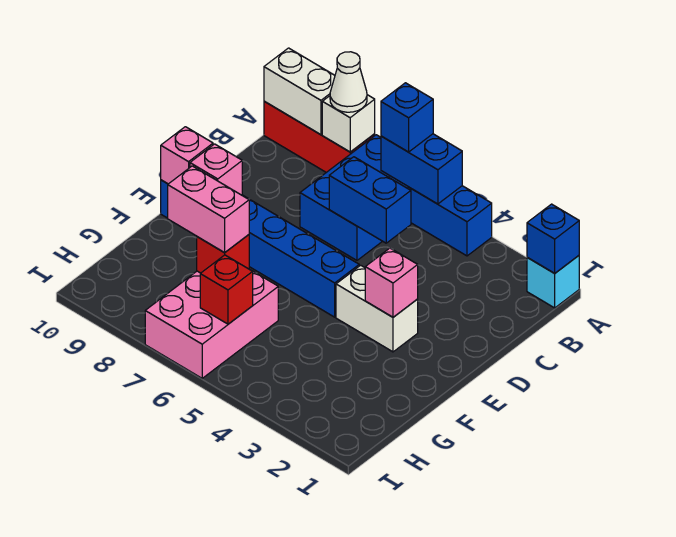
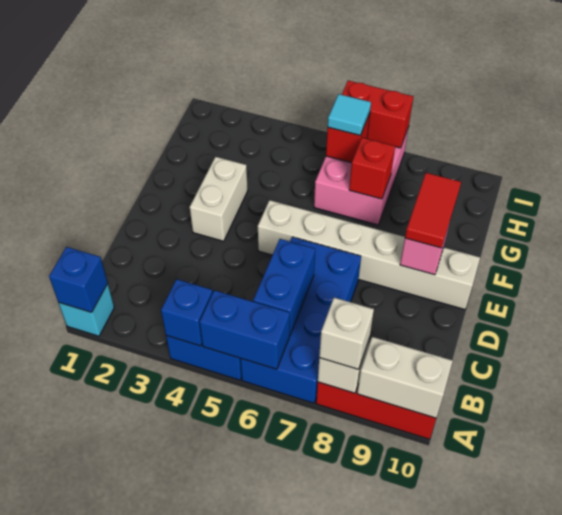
blue brick A6:C7 level 1 -> blue brick A6:D7 level 1
blue brick A6 level 3 -> blue brick A4 level 2
white cone A8 level 3 -> white brick A8 level 3
blue brick C5:C6 level 2 -> blue brick B6:C6 level 2
white brick E3:E4 level 1 -> white brick E3:F3 level 1
pink brick E3 level 2 -> none
blue brick E5:E10 level 1 -> white brick E5:E10 level 1
none -> red tile E9:F9 level 3
pink brick E10 level 2 -> none
pink brick G7:G8 level 3 -> none
none -> cyan tile H6 level 3
none -> red brick I6:I7 level 2

